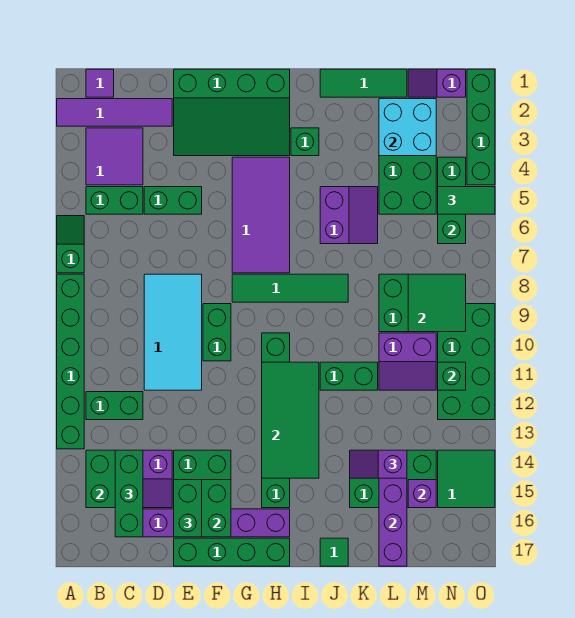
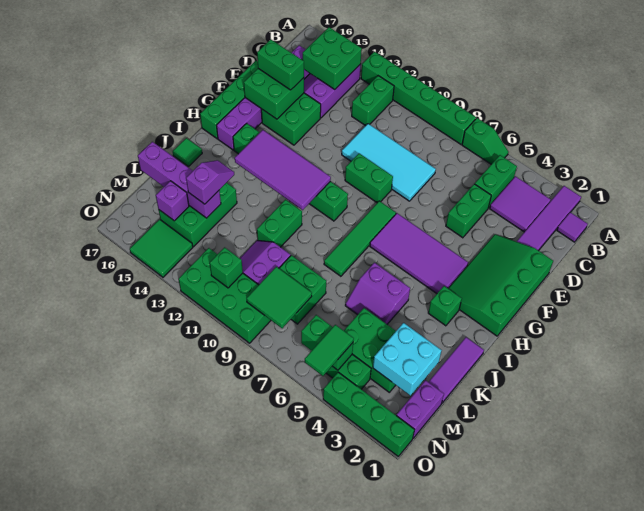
green brick C14:C16 level 3 -> none
green tile H11:I14 level 2 -> purple tile H11:I14 level 2
green tile J1:L1 level 1 -> purple tile J1:L1 level 1
purple slope M1:N1 level 1 top N -> purple brick M1:N1 level 1

